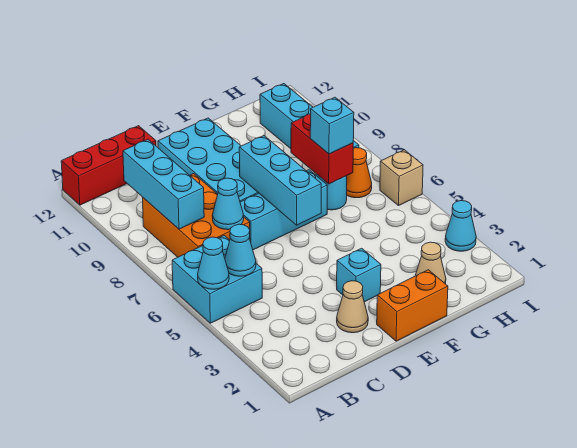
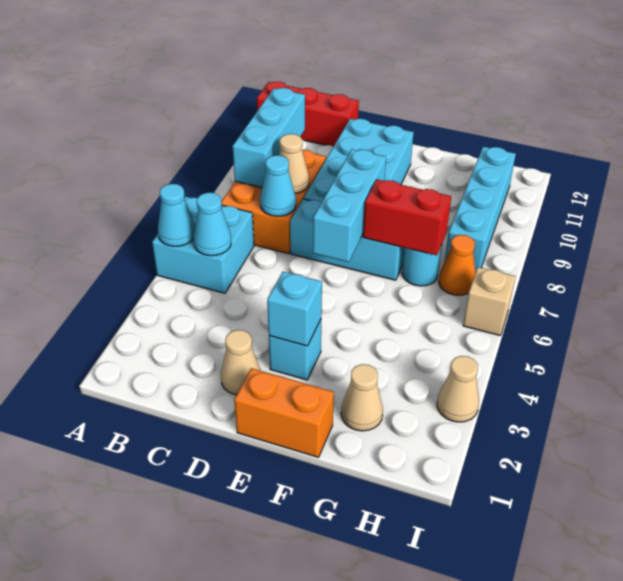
none -> tan cone C8 level 2
red brick G7:G8 level 2 -> red brick F7:G7 level 2
cyan brick G7 level 3 -> cyan brick E3 level 2
cyan cone I3 level 1 -> tan cone I3 level 1

